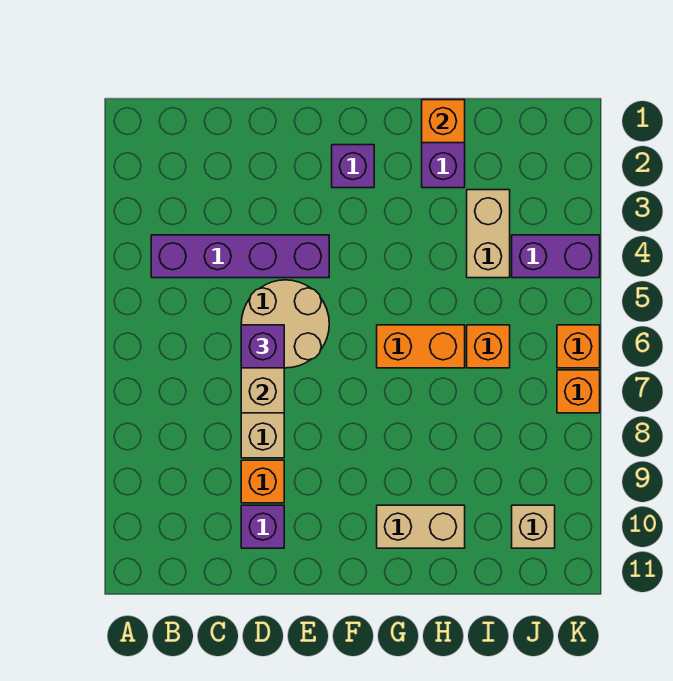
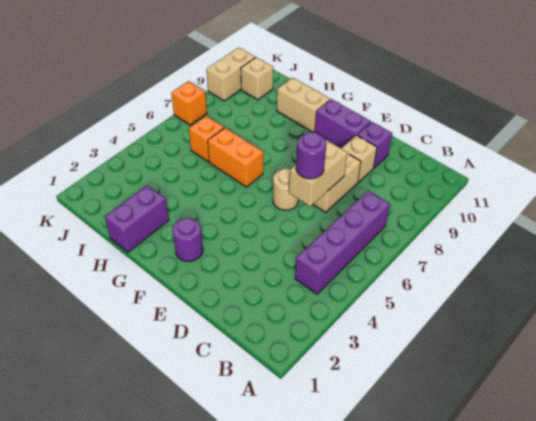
purple brick B4:E4 level 1 -> purple brick B4:B7 level 1
tan round brick D5:E6 level 1 -> tan round brick E6 level 1
purple brick D6 level 3 -> purple round brick D6 level 3
orange brick D9 level 1 -> tan brick D9 level 1
purple brick F2 level 1 -> purple round brick F2 level 1
orange brick H1 level 2 -> none
tan brick I3:I4 level 1 -> tan brick K9:K10 level 1
purple brick J4:K4 level 1 -> purple brick E10:F10 level 1
orange brick K6 level 1 -> none

